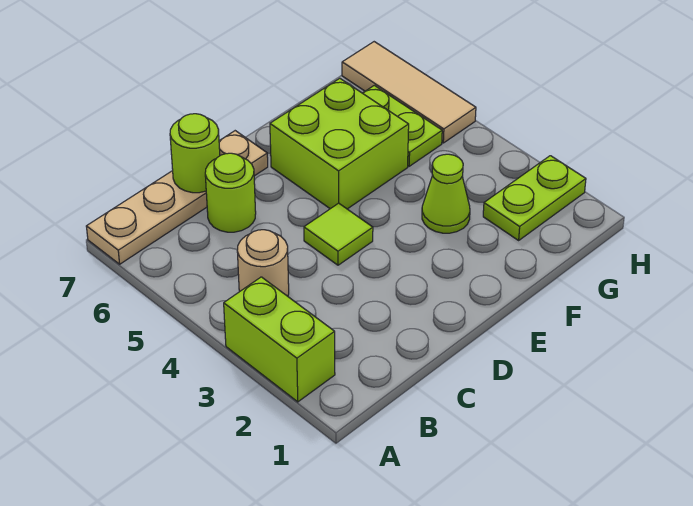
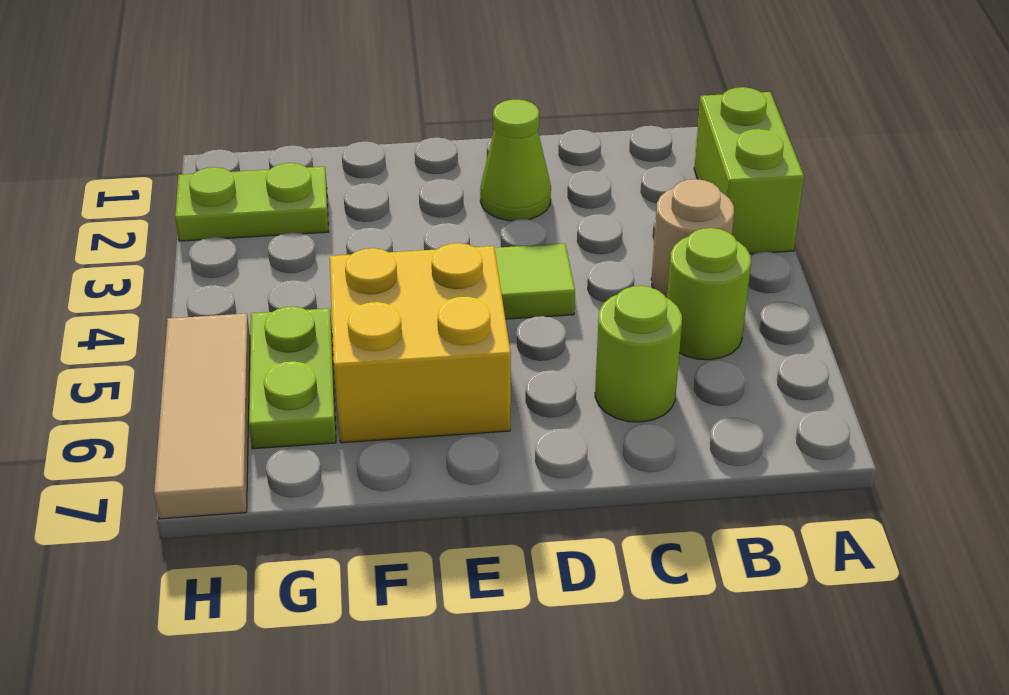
tan plate A7:D7 level 1 -> none
lime round brick C7 level 2 -> lime round brick B5 level 1
lime brick E5:F6 level 1 -> yellow brick E5:F6 level 1
lime cone F3 level 1 -> lime cone D2 level 1

